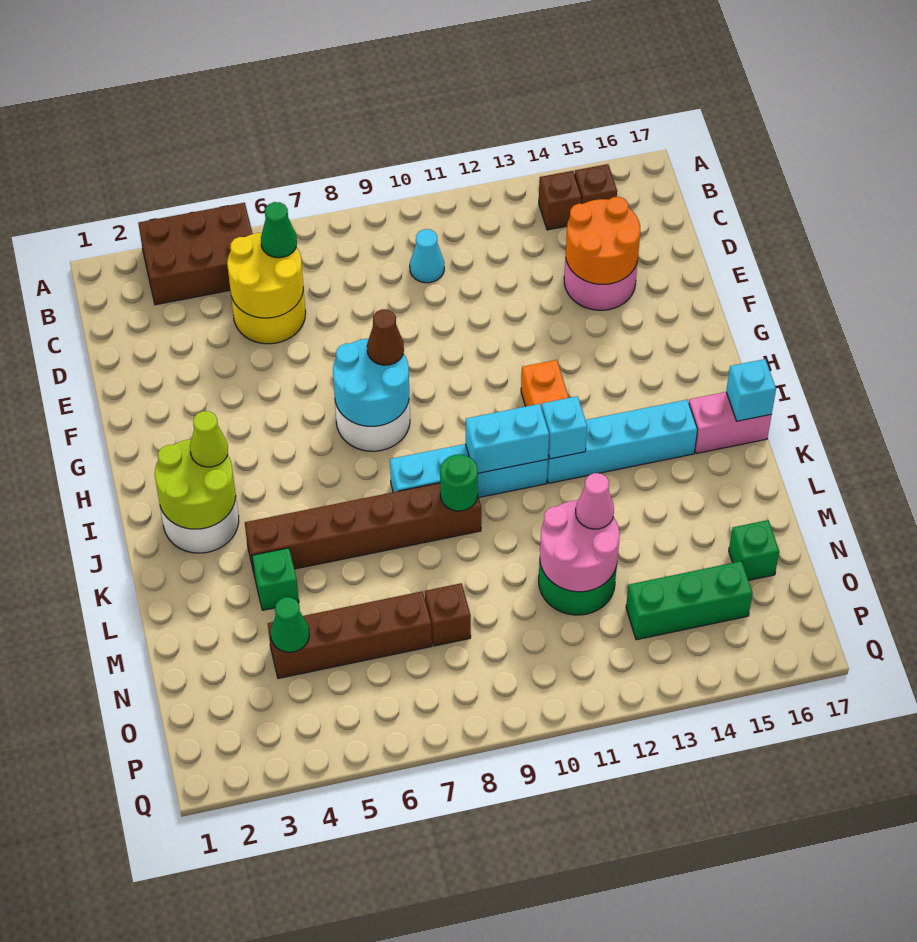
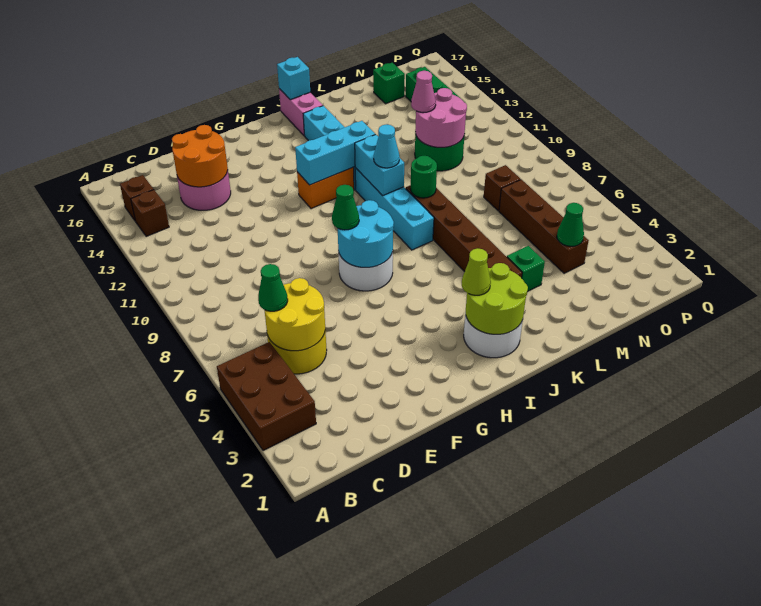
cyan cone C10 level 1 -> cyan cone J10 level 3
brown cone G8 level 3 -> green cone G8 level 3
cyan brick J12 level 2 -> cyan brick H12:J12 level 2

